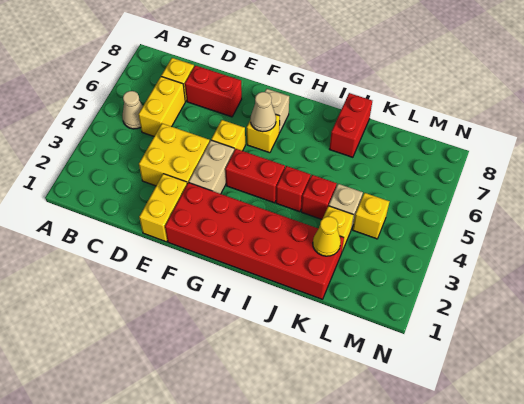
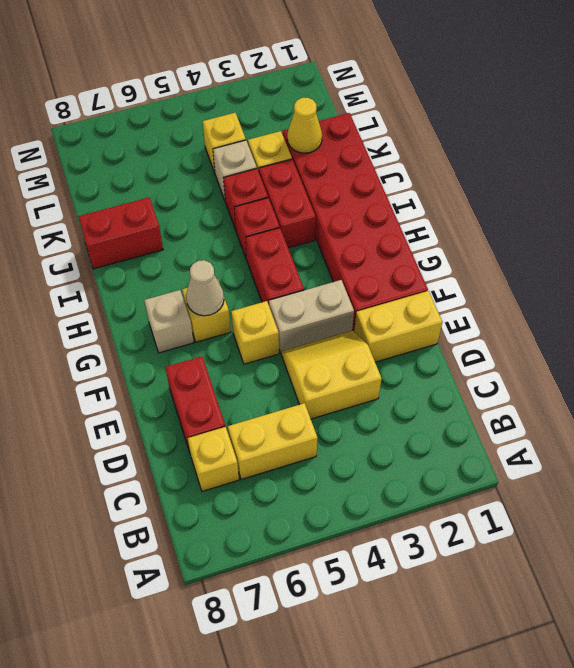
tan cone B5 level 1 -> none
yellow brick D3:E4 level 1 -> yellow slope D3:E4 level 1 top D
none -> red brick I3:J3 level 1

